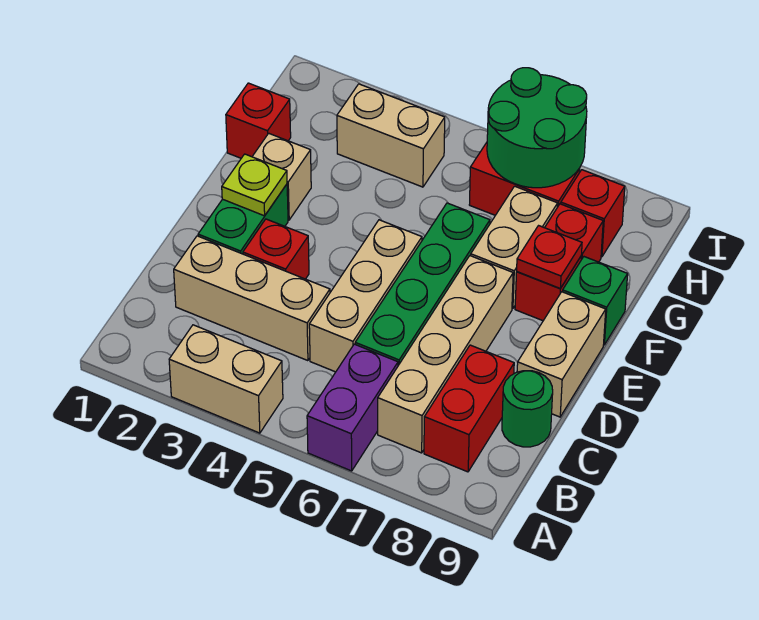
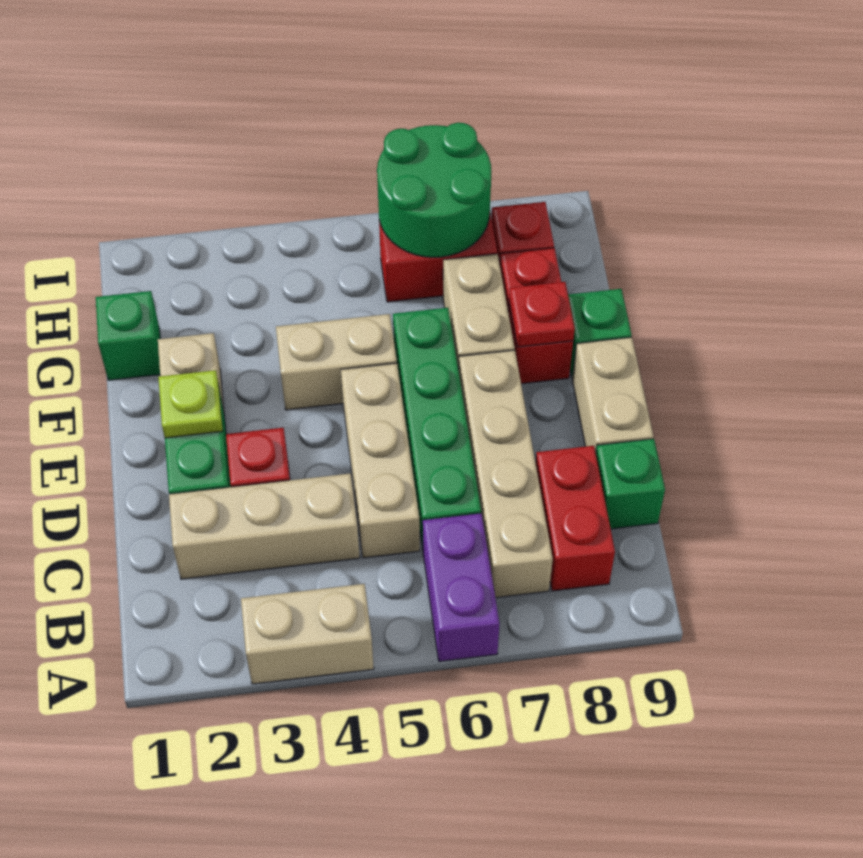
green round brick C9 level 1 -> green brick C9 level 1
red brick G1 level 1 -> green brick G1 level 1
tan brick H3:H4 level 1 -> tan brick F4:F5 level 1

